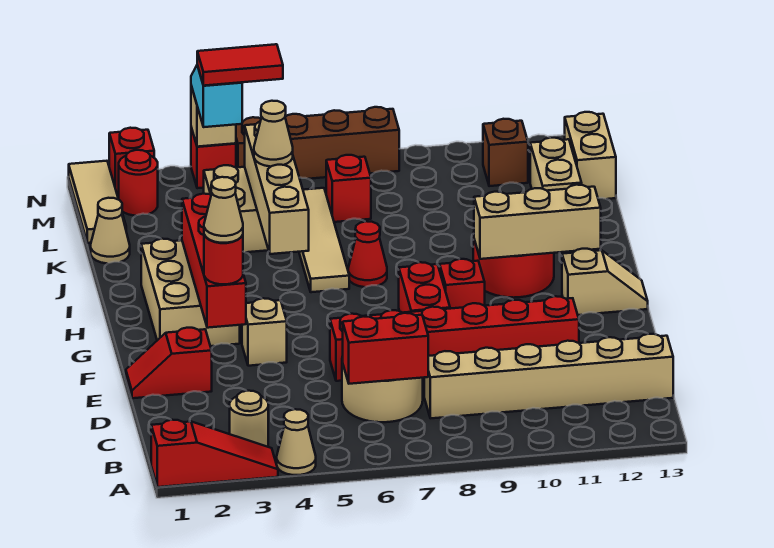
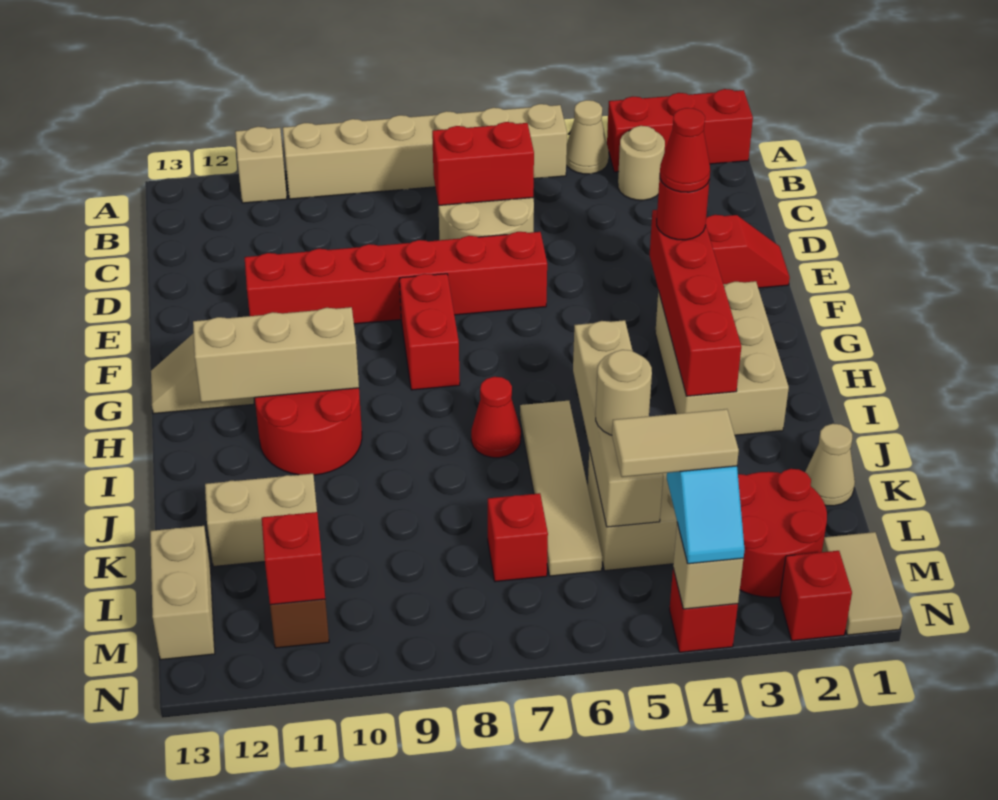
red slope A1:A3 level 1 top 1 -> red brick A1:A3 level 1
tan brick C8:C13 level 1 -> tan brick A5:A10 level 1
tan cone F3 level 4 -> red cone F3 level 4
tan brick F4 level 1 -> tan brick A11 level 1
red brick G9 level 1 -> red brick M11 level 2
tan cone K5 level 3 -> tan round brick K5 level 3
tan brick K12:L12 level 1 -> tan brick K11:K12 level 1
tan tile L1:N1 level 1 -> tan tile M1:N1 level 1
red round brick M2 level 1 -> red round brick L2:M3 level 1
red tile M4:M5 level 4 -> tan tile M4:M5 level 4
brown brick N5:N8 level 1 -> none

